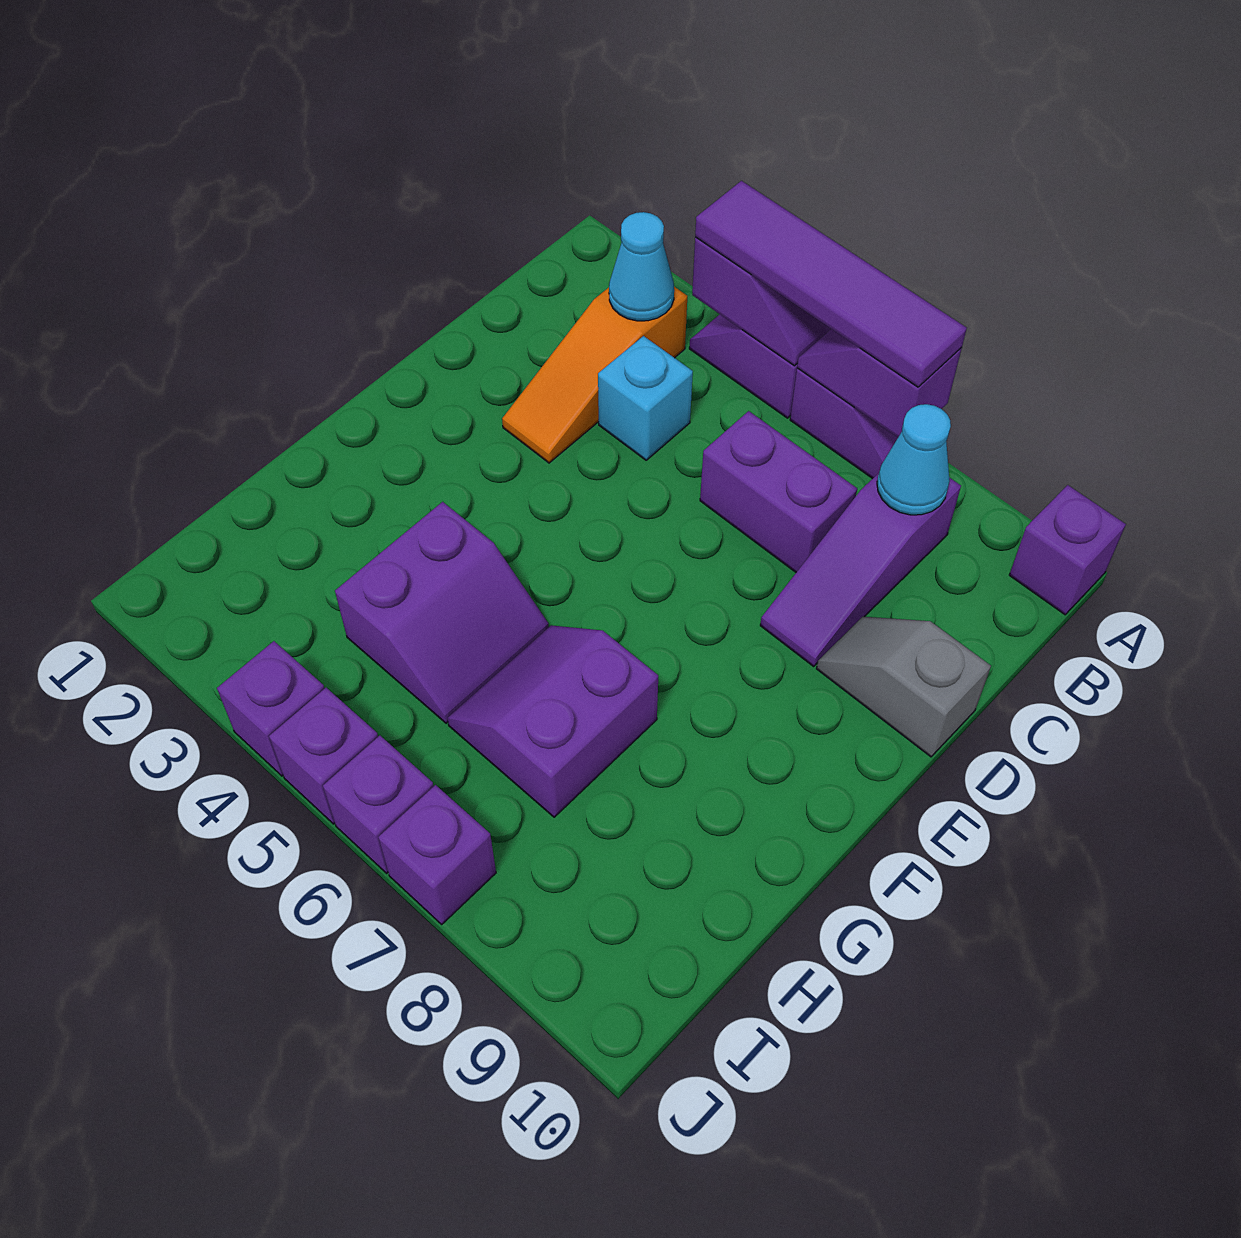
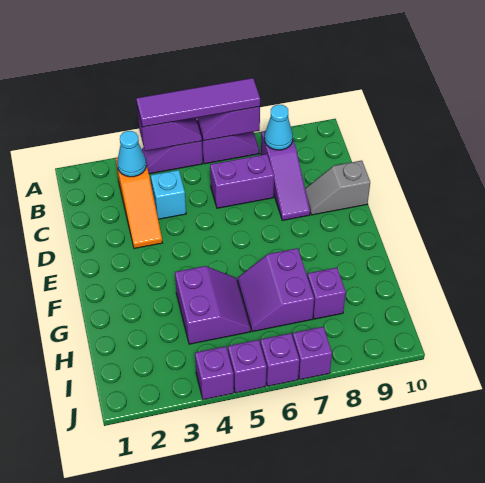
purple brick A10 level 1 -> purple brick H8 level 1

